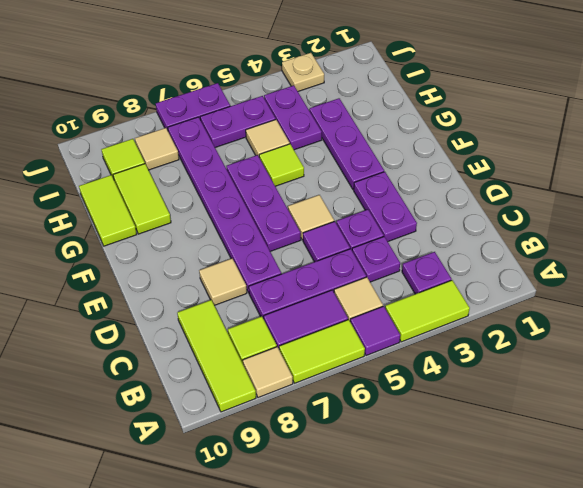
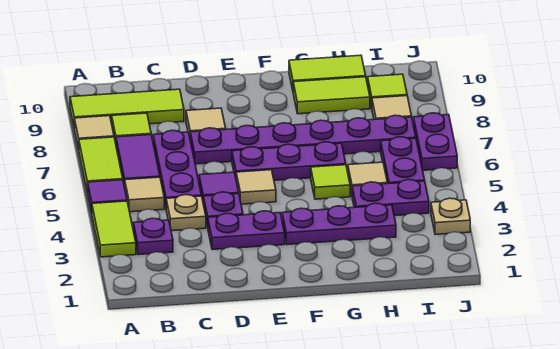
purple plate C4 level 1 -> tan plate C4 level 1

